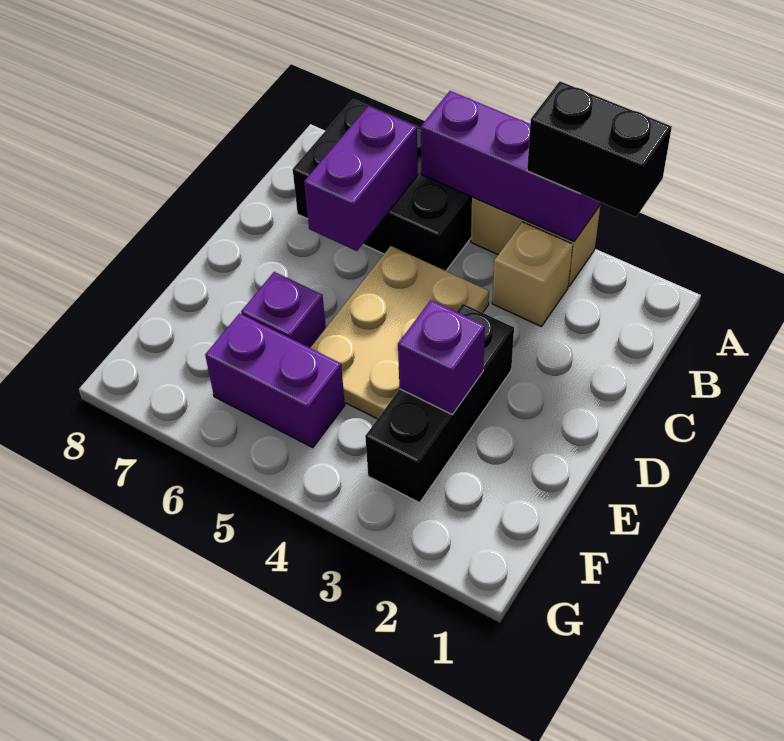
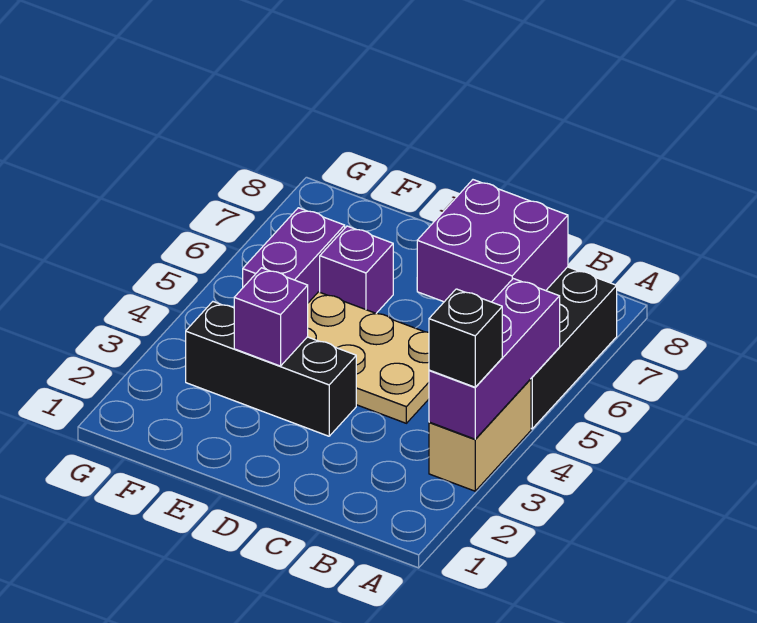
black brick A2:A3 level 3 -> black brick A3 level 3
tan brick B3 level 1 -> none
purple brick B6:C6 level 2 -> purple brick B6:C7 level 2

